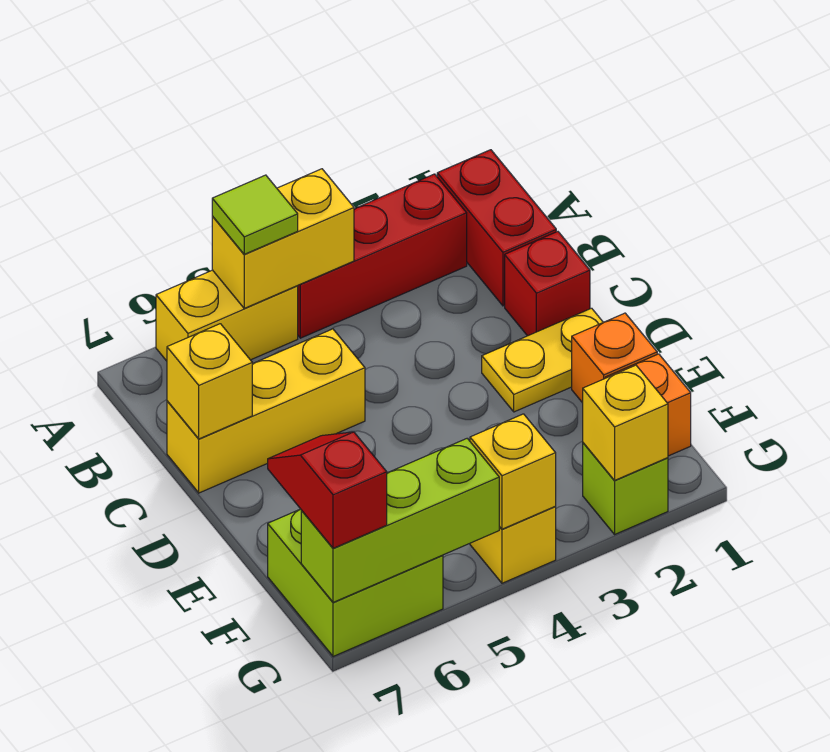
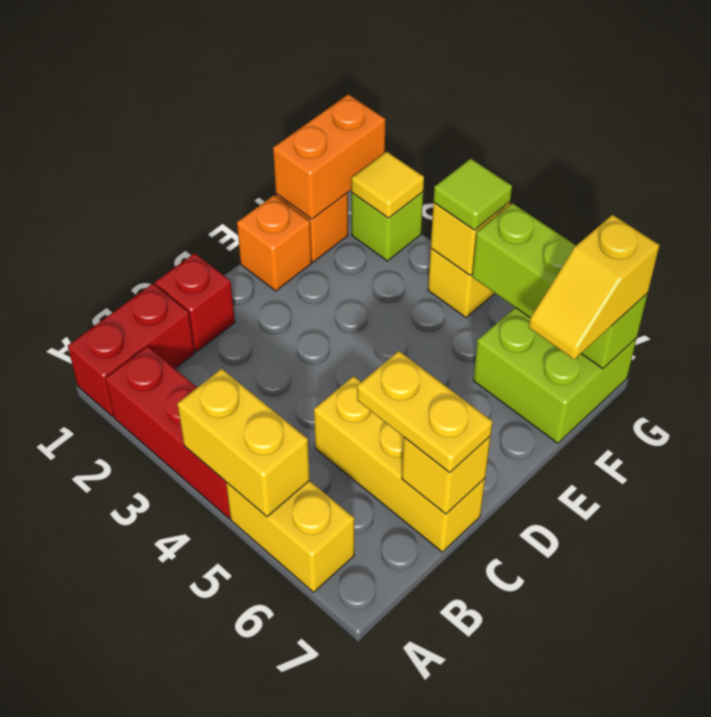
lime tile A5 level 3 -> lime tile G4 level 3
yellow plate D1:D2 level 1 -> yellow plate C6:C7 level 3
none -> orange brick F1:G1 level 2
red slope F7:G7 level 3 top G -> yellow slope F7:G7 level 3 top G
yellow brick G2 level 2 -> yellow tile G2 level 2

